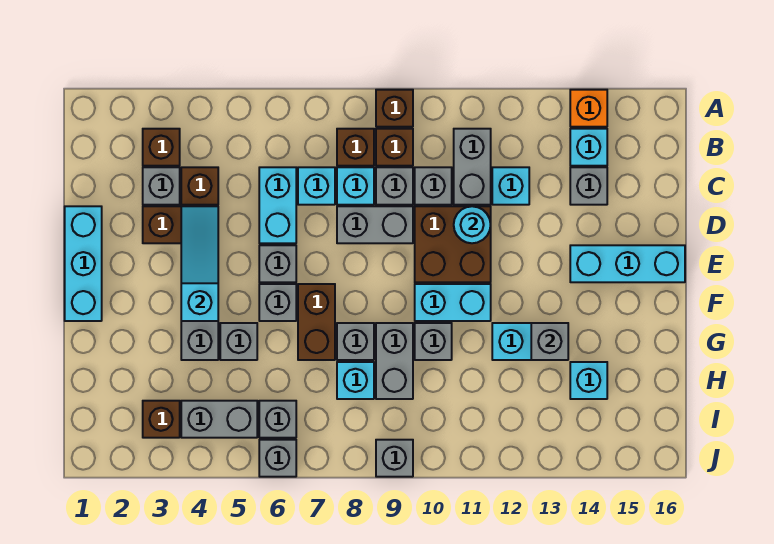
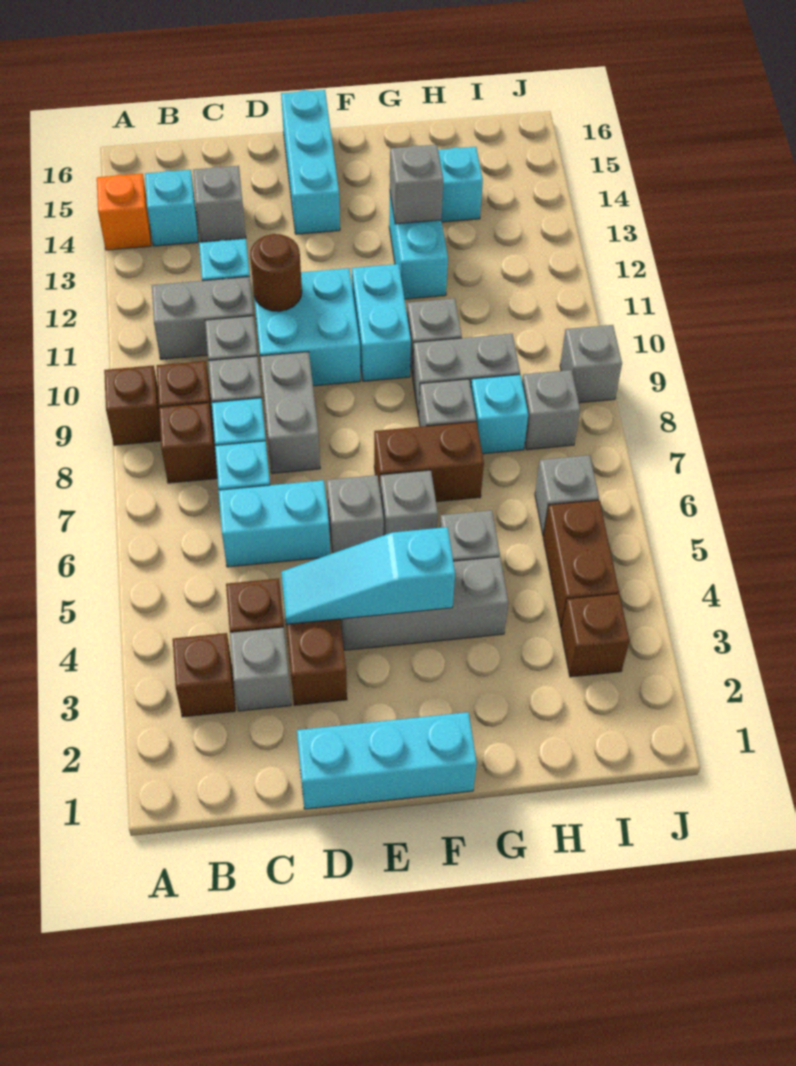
brown brick D10:E11 level 1 -> cyan brick D10:E11 level 1
cyan round brick D11 level 2 -> brown round brick D11 level 2
grey brick I4:I5 level 1 -> brown brick I4:I5 level 1
grey brick J6 level 1 -> grey brick I8 level 1

